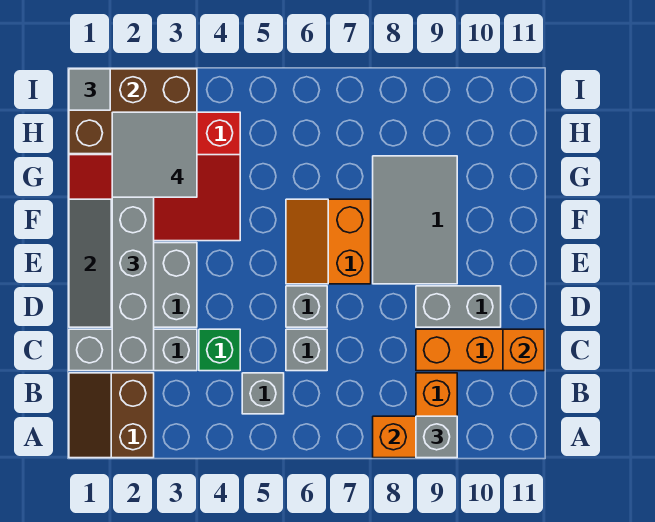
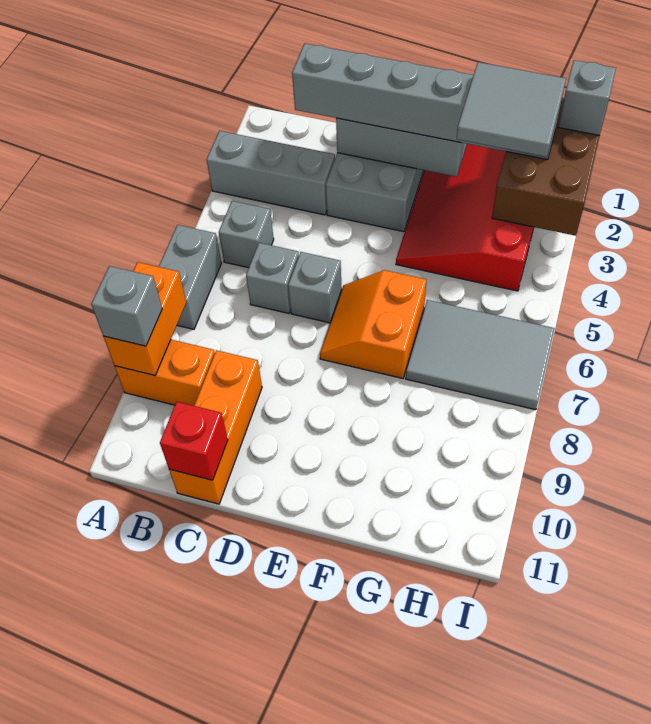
brown slope A1:B2 level 1 top 2 -> none
grey brick C1:C3 level 1 -> grey brick A3:C3 level 1
green brick C4 level 1 -> none
orange brick C11 level 2 -> red brick C11 level 2
grey brick D9:D10 level 1 -> grey brick A6:A7 level 1
orange slope E6:F7 level 1 top 7 -> orange slope E6:F7 level 1 top F
grey tile E8:G9 level 1 -> grey tile G6:I7 level 1
grey tile I1 level 3 -> grey brick I1 level 3

